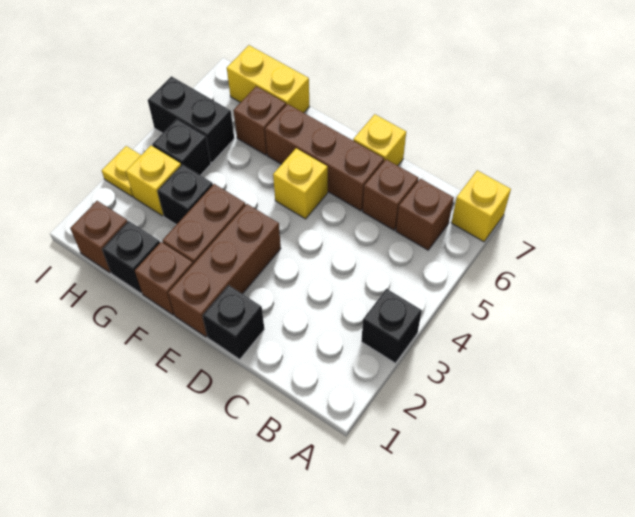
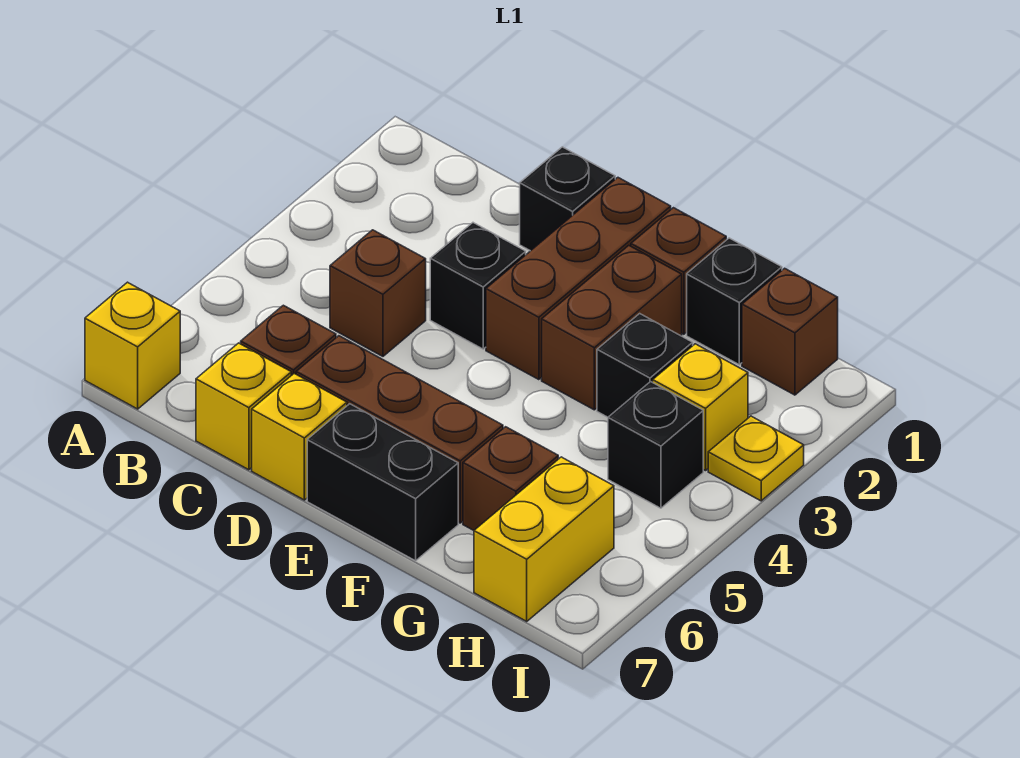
black brick A3 level 1 -> black brick D3 level 1
brown brick B6 level 1 -> brown brick C4 level 1
yellow brick E5 level 1 -> yellow brick C7 level 1
yellow brick G7:H7 level 1 -> yellow brick H6:H7 level 1
black brick H5:I5 level 1 -> black brick E7:F7 level 1

